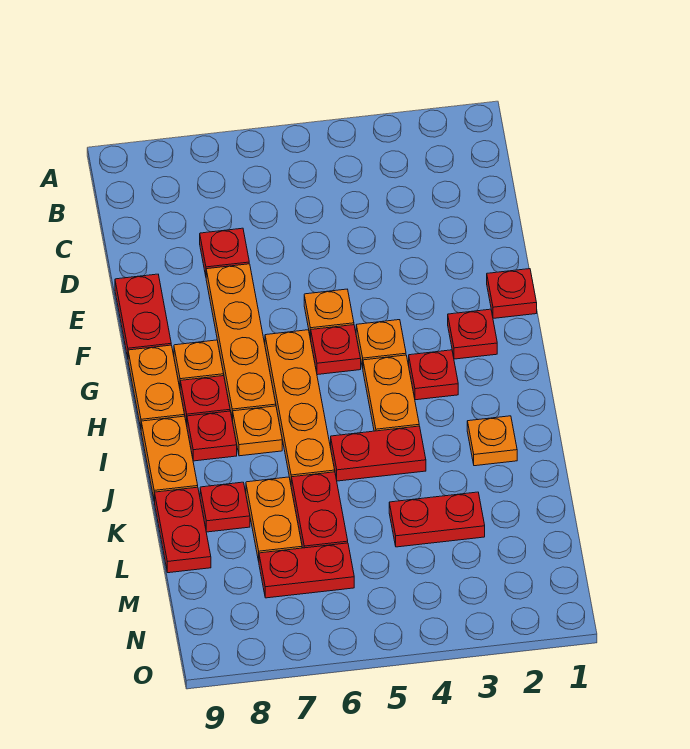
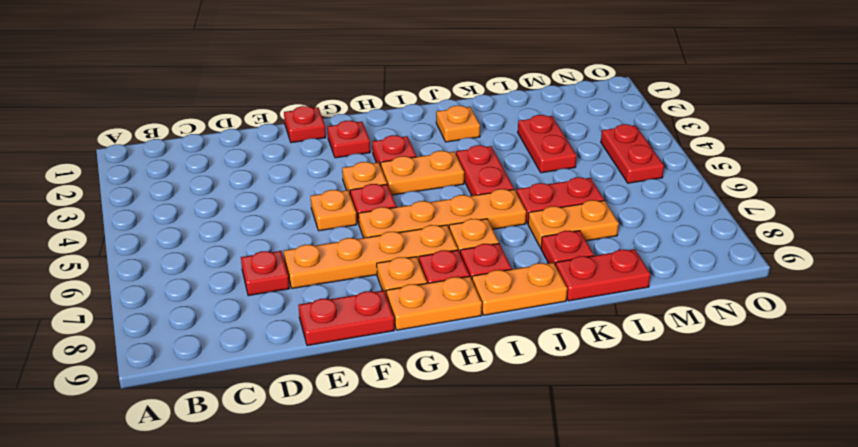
red plate M6:M7 level 1 -> red plate N4:N5 level 1

